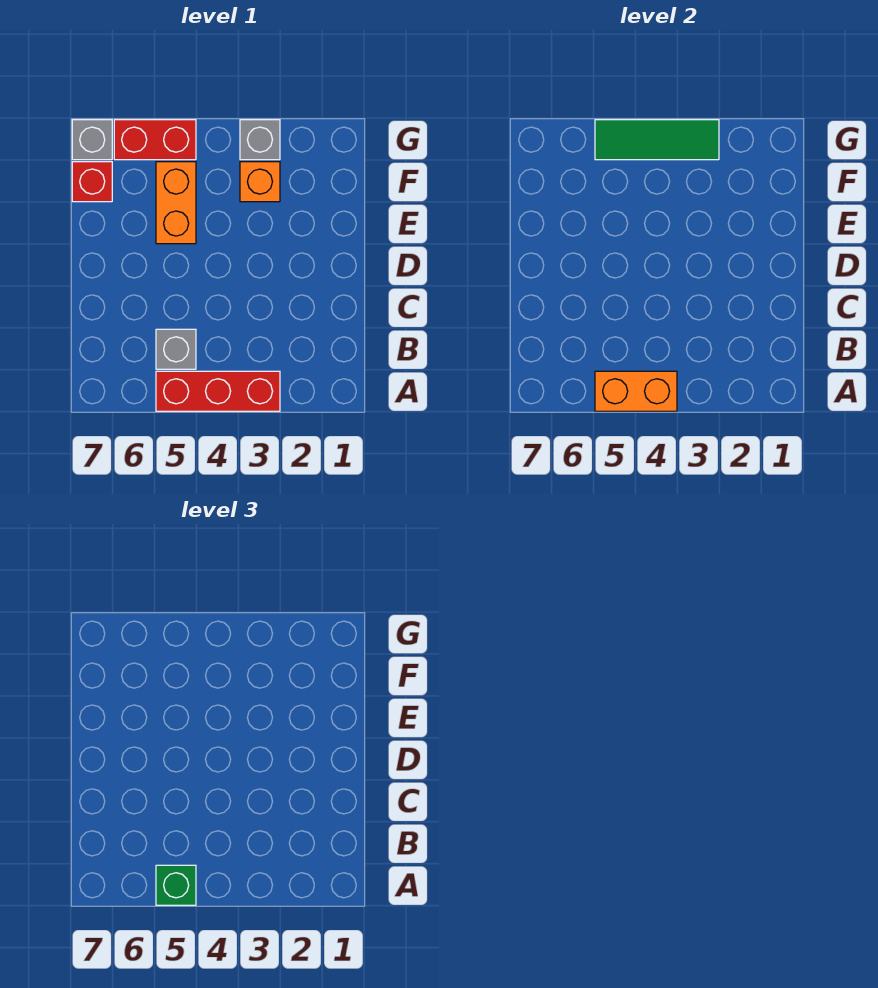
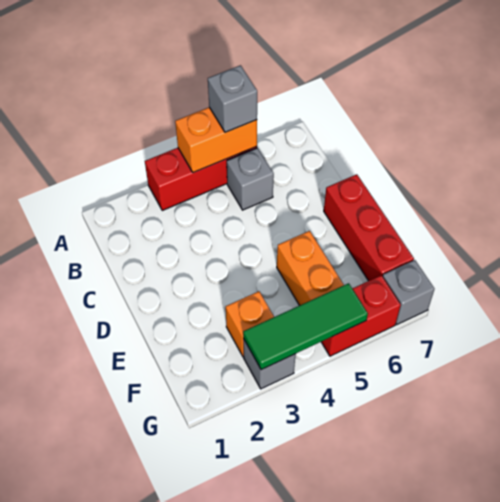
green brick A5 level 3 -> grey brick A5 level 3
red brick F7 level 1 -> red brick D7:F7 level 1

